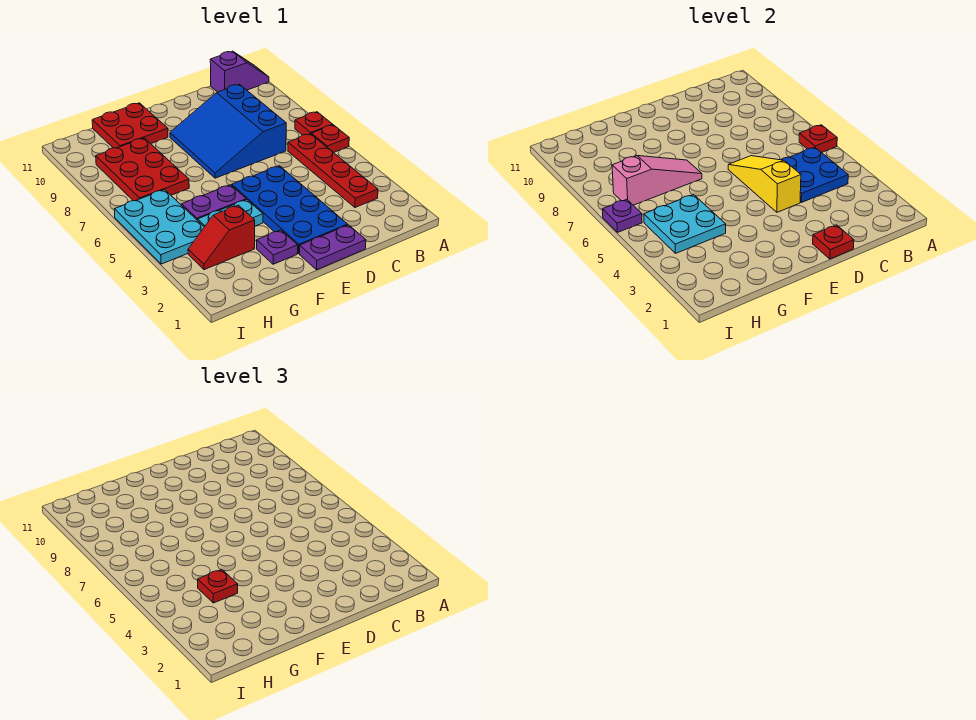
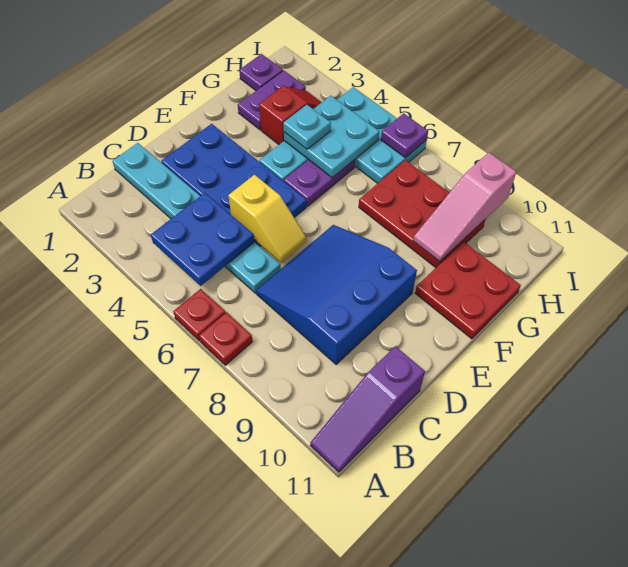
red plate A6 level 2 -> none
purple slope A11:B11 level 1 top B -> purple slope A11:C11 level 1 top C
red plate B3:B6 level 1 -> none
none -> cyan plate C1:C6 level 1
blue slope C7:E9 level 1 top C -> blue slope C7:E9 level 1 top 9
purple plate D1:E1 level 1 -> purple plate G2:H2 level 1
red plate D1 level 2 -> none
yellow slope D4:D6 level 2 top 4 -> yellow slope D5:D6 level 2 top 5
purple plate F2 level 1 -> purple plate H1 level 1
pink slope F7:H7 level 2 top H -> pink slope G9:I9 level 2 top I
red plate G4 level 3 -> cyan plate G4 level 3

